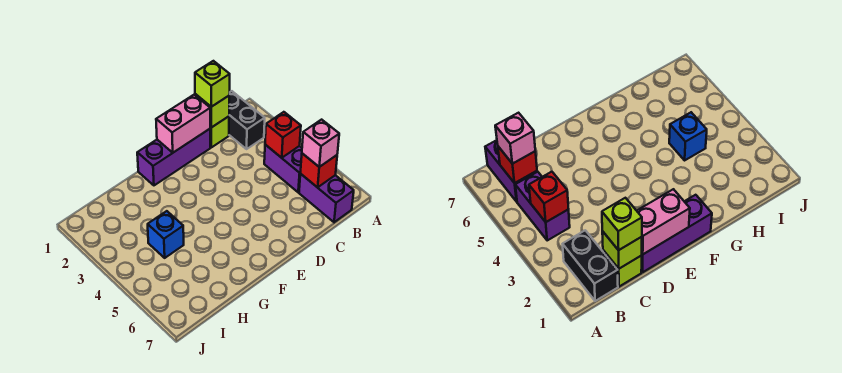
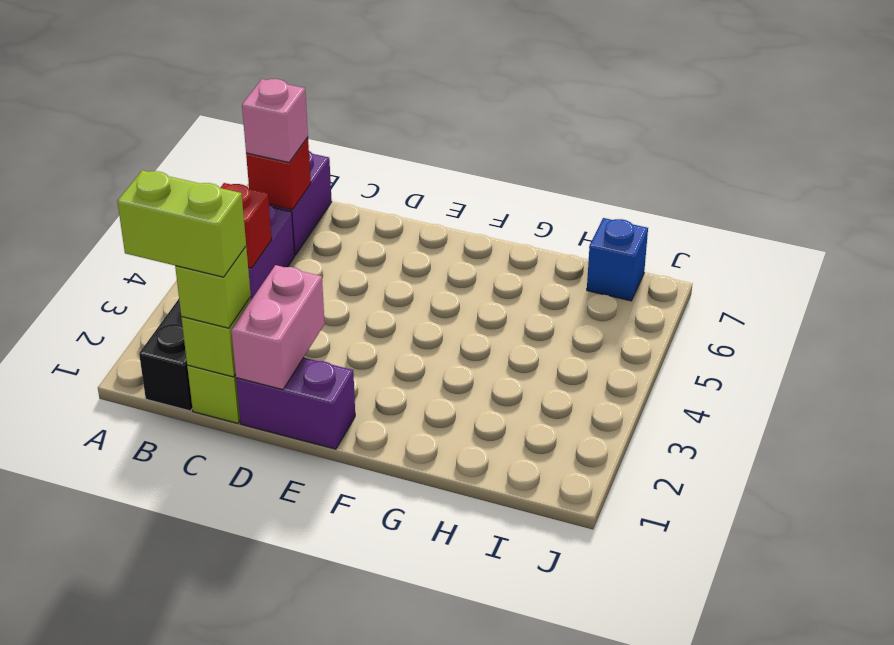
none -> lime brick B1:C1 level 4
purple brick D1:F1 level 1 -> purple brick D1:E1 level 1
pink brick D1:E1 level 2 -> pink brick D1:D2 level 2
blue brick H4 level 1 -> blue brick I7 level 1

